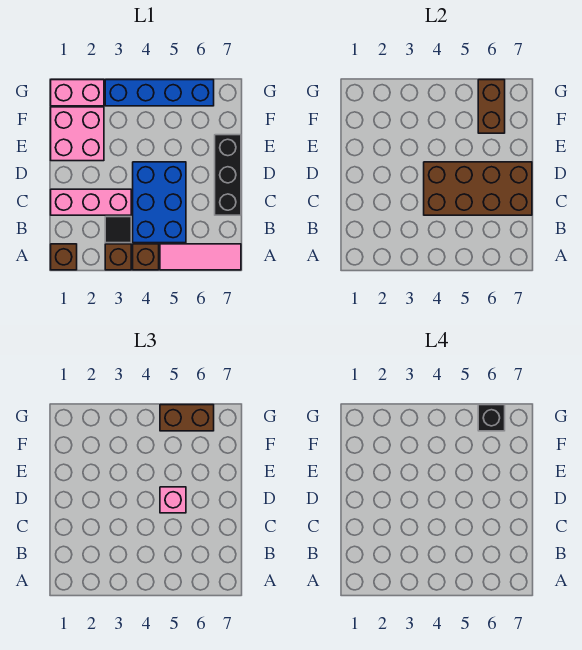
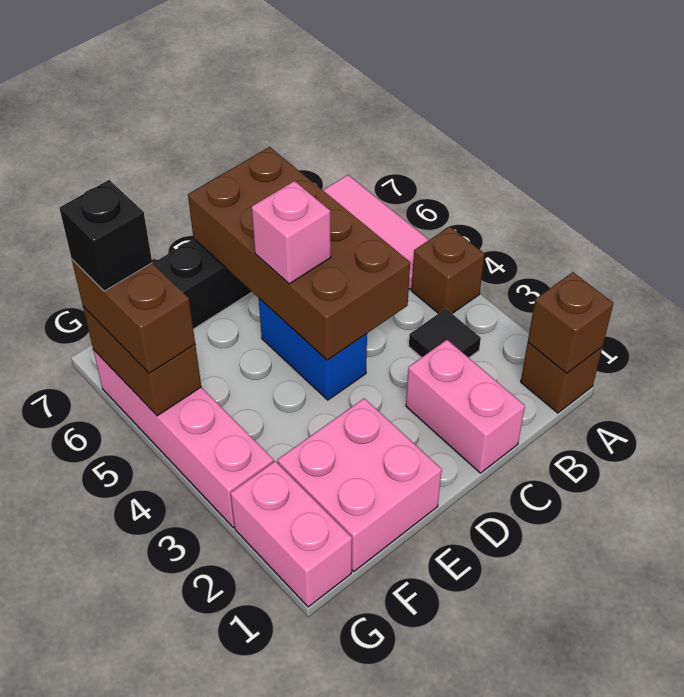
brown brick A3 level 1 -> brown brick A1 level 2
blue brick B4:D5 level 1 -> blue brick D4:D5 level 1
pink brick C1:C3 level 1 -> pink brick C1:C2 level 1
brown brick F6:G6 level 2 -> brown brick G5:G6 level 2
blue brick G3:G6 level 1 -> pink brick G3:G6 level 1

